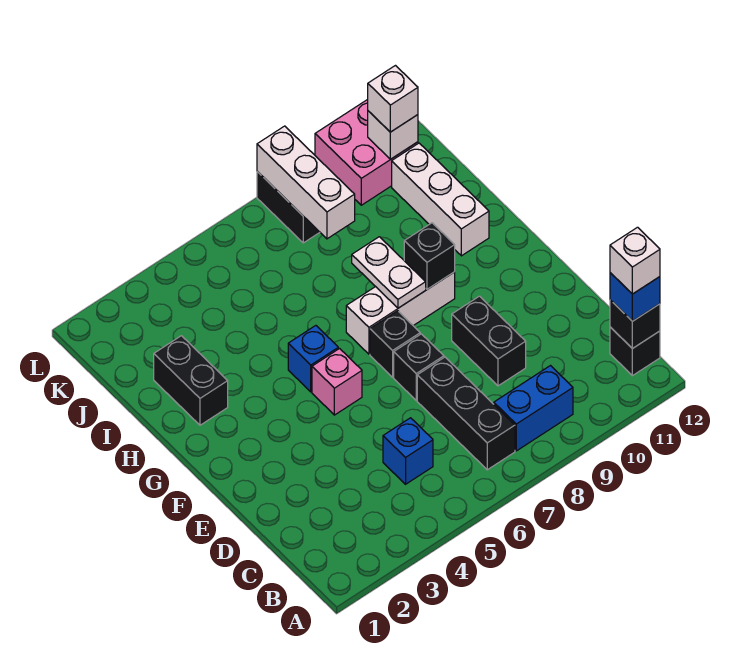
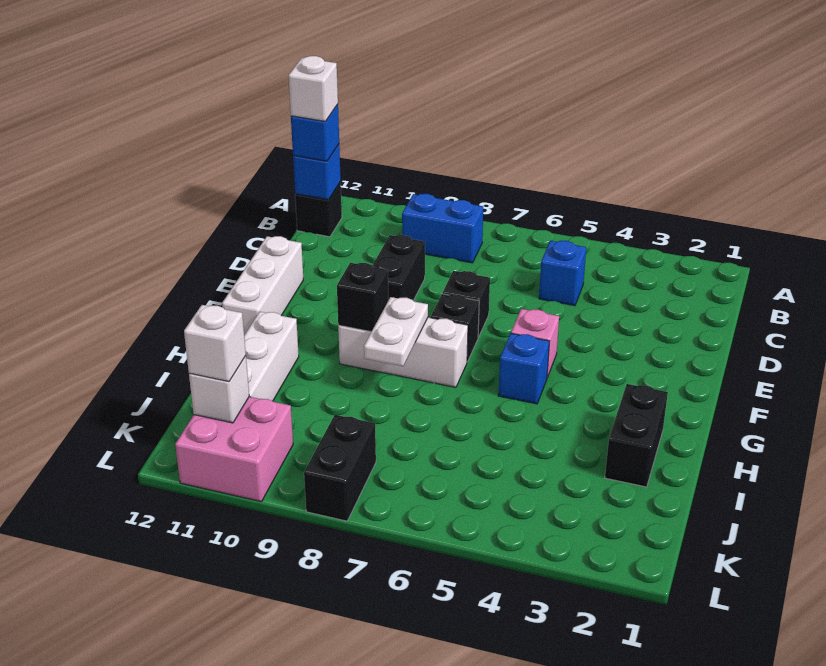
black brick B7:D7 level 1 -> none
black brick B12 level 2 -> blue brick B12 level 2
white brick J8:L8 level 2 -> white brick E12:G12 level 1

